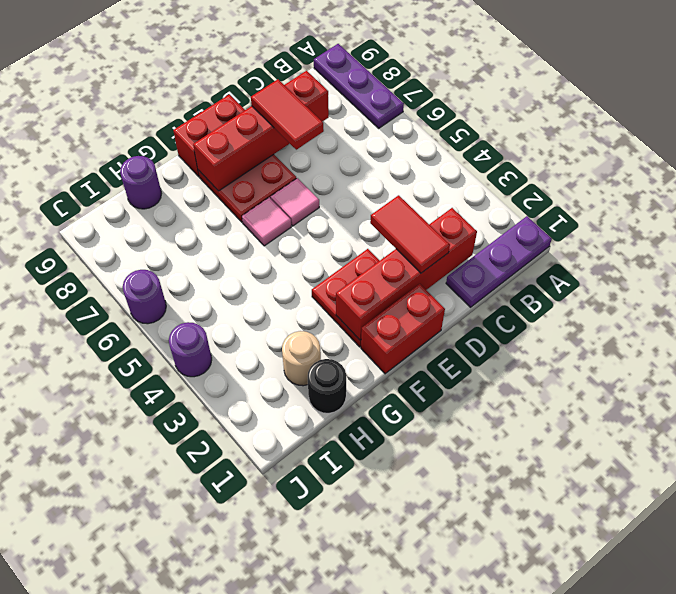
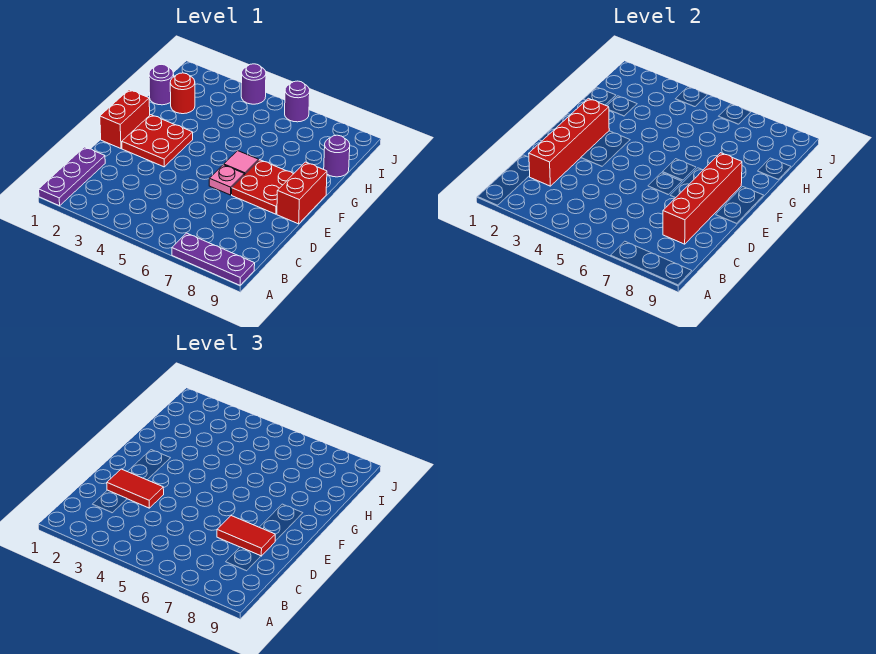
pink tile E6 level 1 -> pink plate E6 level 1
black round brick H1 level 1 -> purple round brick H1 level 1
tan round brick H2 level 1 -> red round brick H2 level 1

